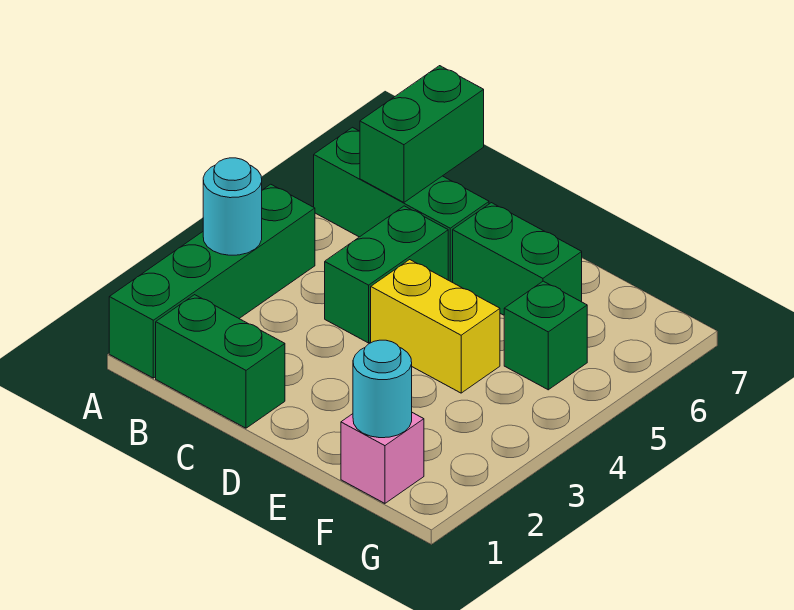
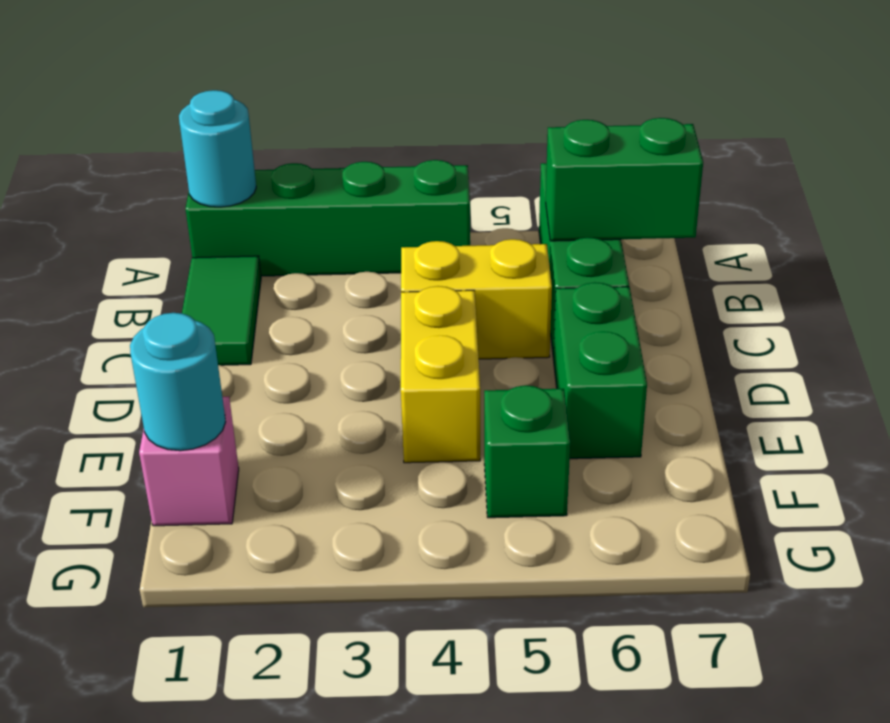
cyan round brick A3 level 2 -> cyan round brick A1 level 2
green brick B1:C1 level 1 -> green tile B1:C1 level 1
green brick C4:C5 level 1 -> yellow brick C4:C5 level 1

